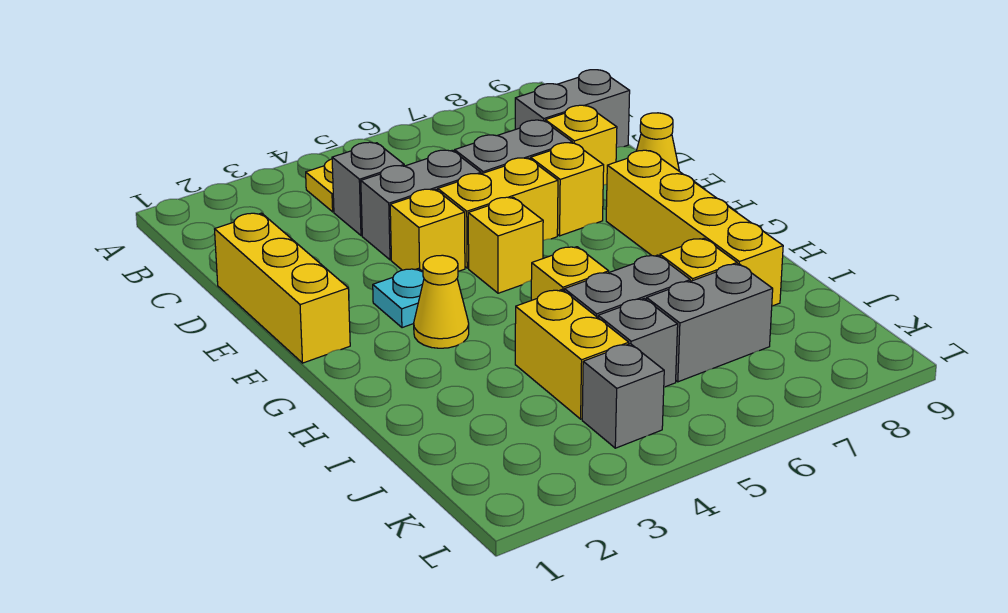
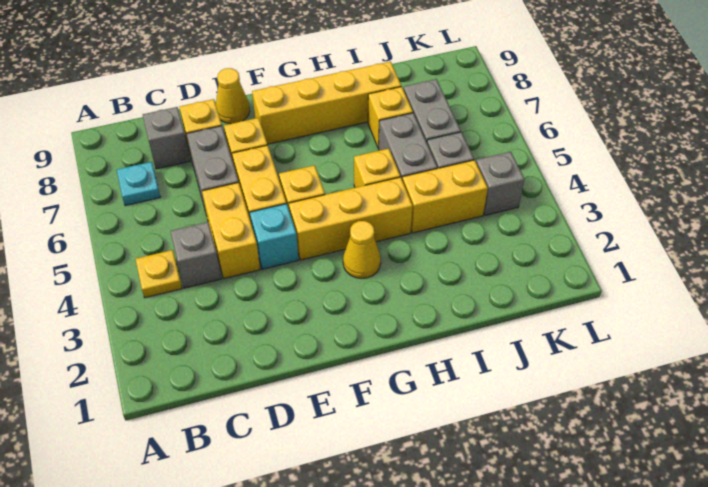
grey brick C8:C9 level 1 -> grey brick C8 level 1
yellow brick D1:F1 level 1 -> yellow brick F4:H4 level 1
grey brick D4:D5 level 1 -> yellow brick D4:D5 level 1
yellow brick E4 level 1 -> cyan brick E4 level 1
cyan plate F3 level 1 -> cyan plate B7 level 1

